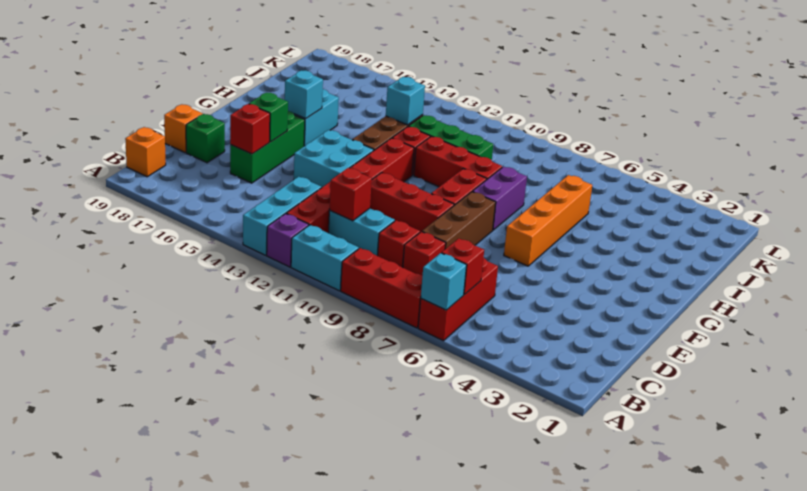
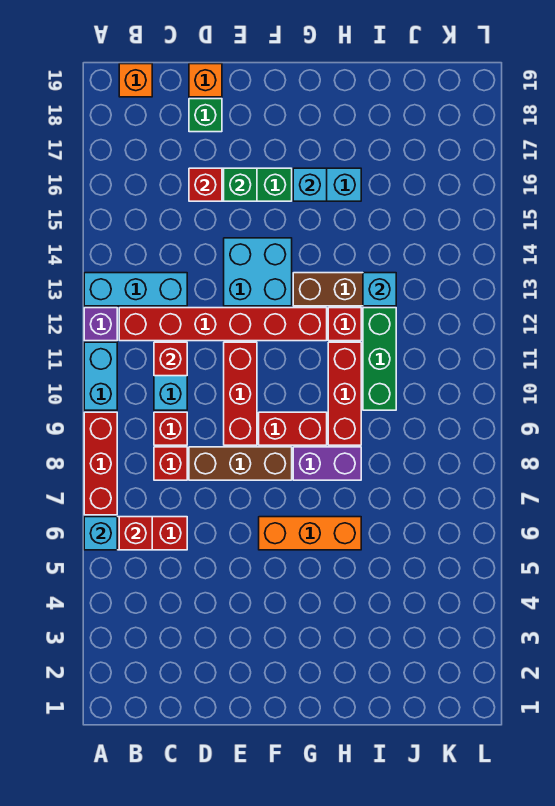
orange brick F6:I6 level 1 -> orange brick F6:H6 level 1

